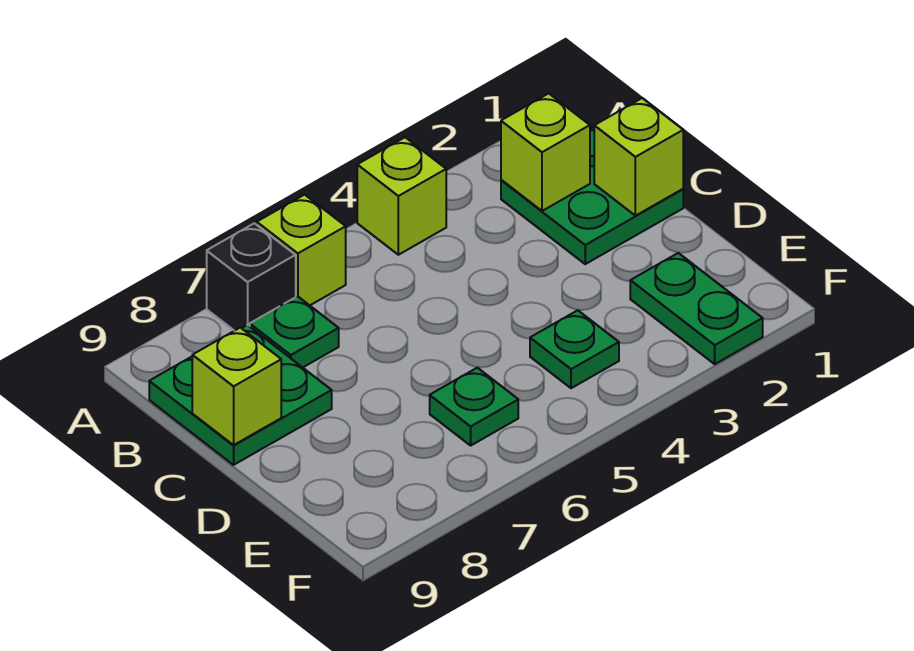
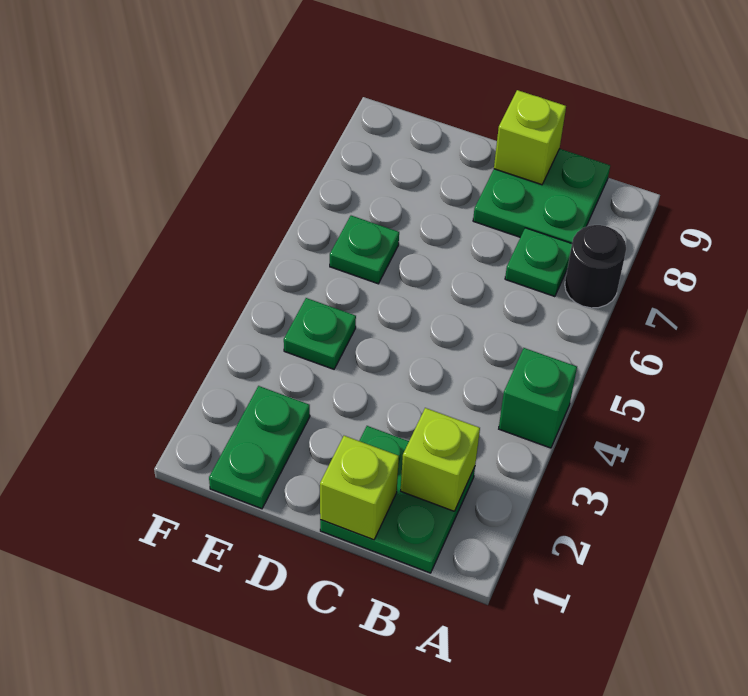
lime brick A4 level 1 -> green brick A4 level 1
lime brick A6 level 1 -> none
black brick A7 level 1 -> black round brick A7 level 1
green plate E2:F2 level 1 -> green plate E1:E2 level 1

